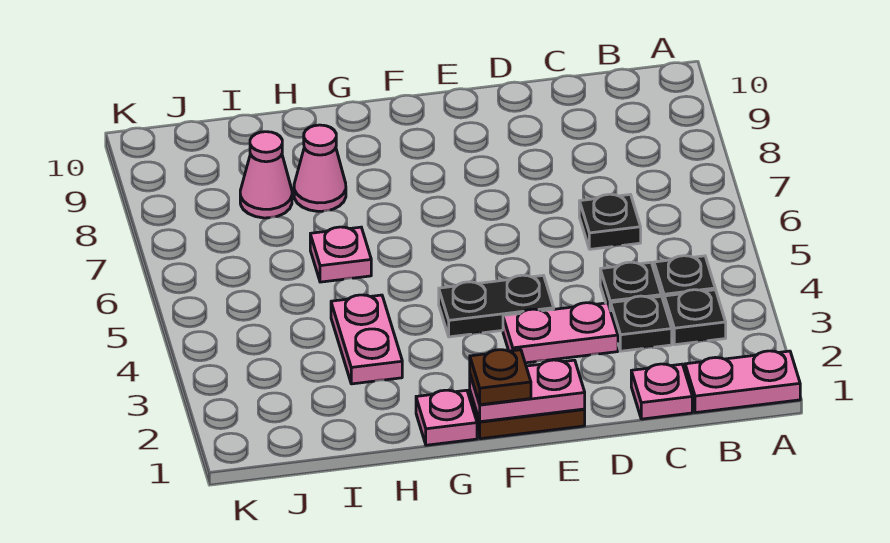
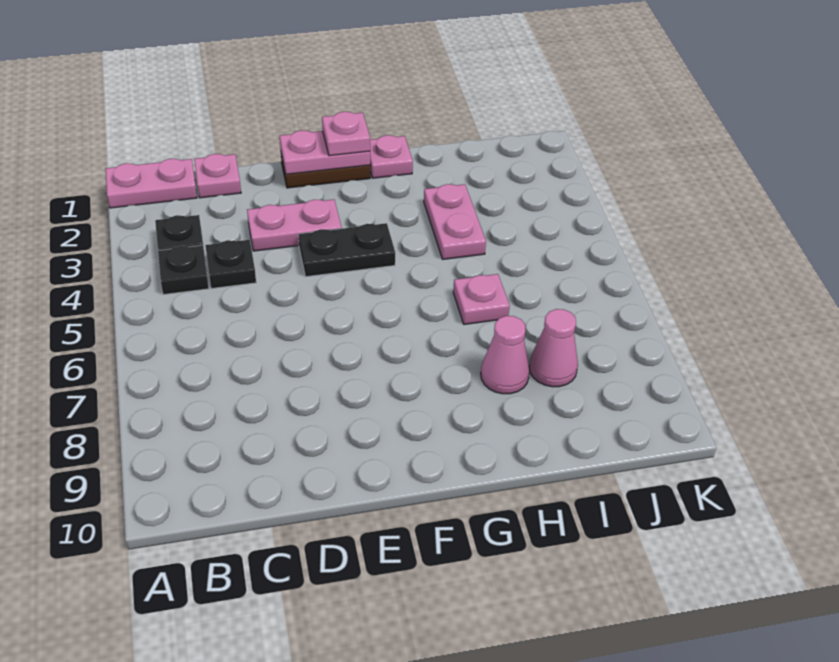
black plate C3 level 1 -> none
black plate C6 level 1 -> none
brown plate F1 level 3 -> pink plate F1 level 3

